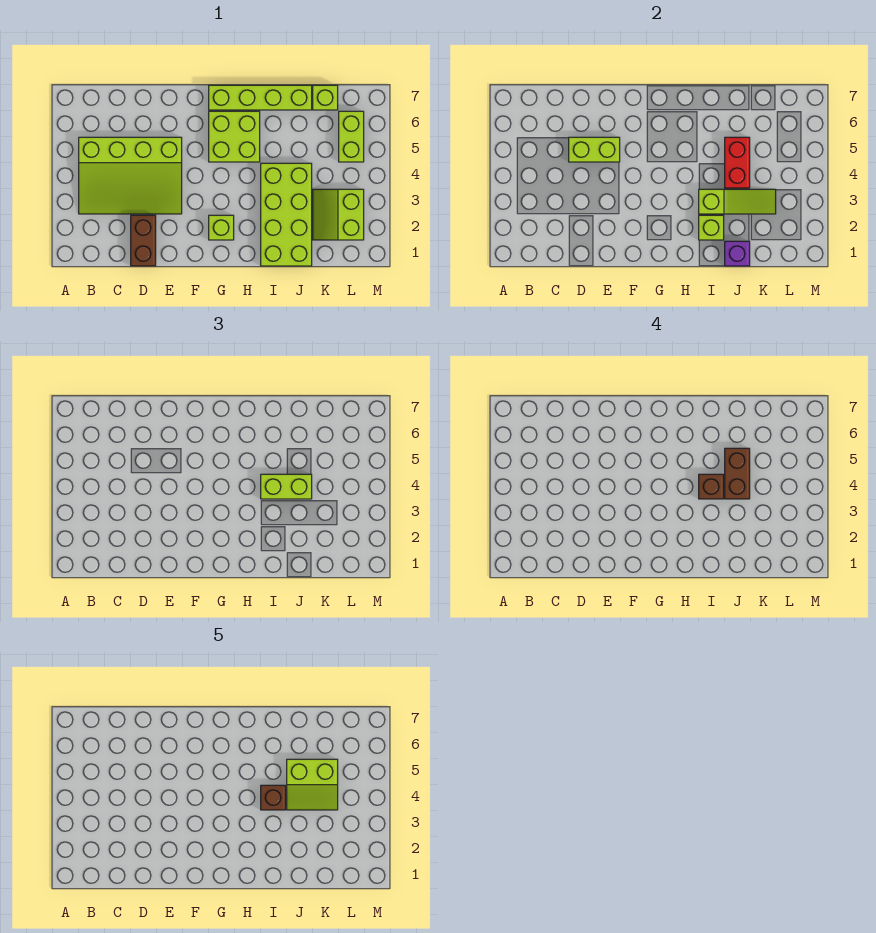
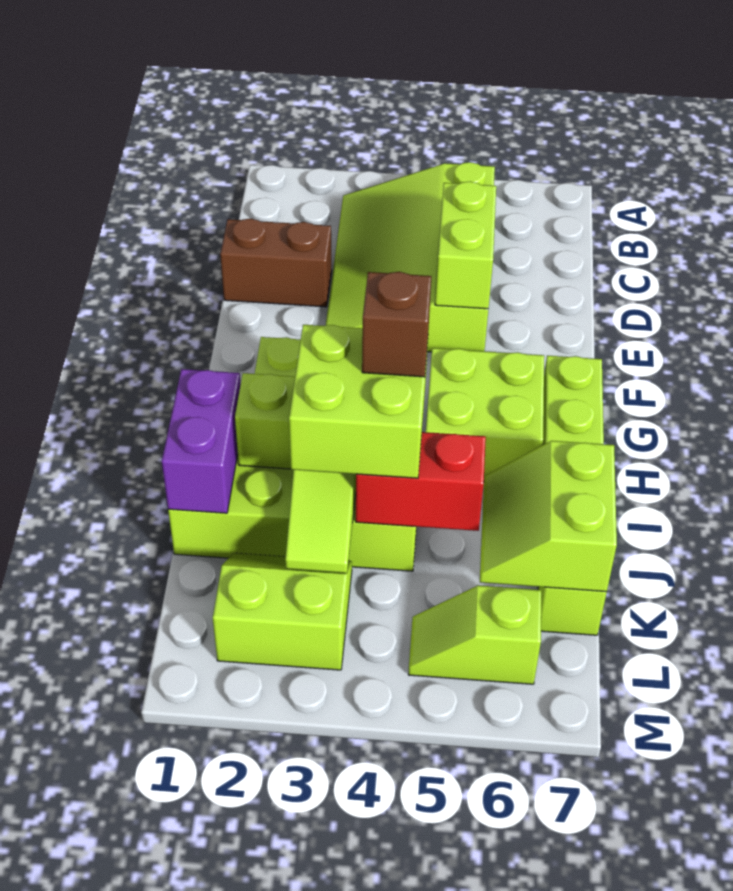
lime brick I4:J4 level 3 -> lime brick I3:J4 level 3
brown brick I4 level 5 -> none
purple brick J1 level 2 -> purple brick I1:J1 level 2
brown brick J4:J5 level 4 -> none
lime slope J4:K5 level 5 top 5 -> lime slope J6:K7 level 2 top 7
lime brick L5:L6 level 1 -> lime slope L5:L6 level 1 top 6

